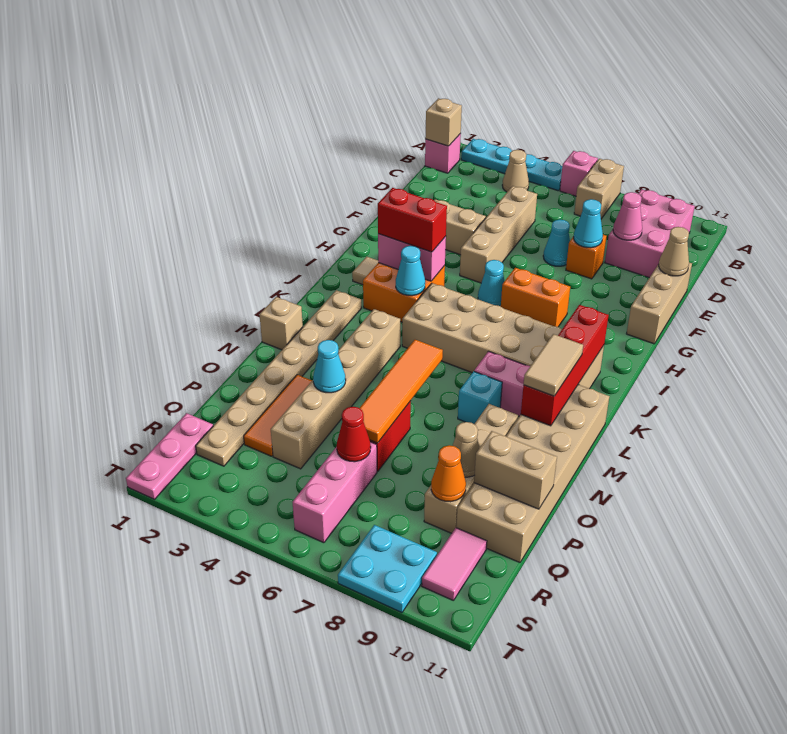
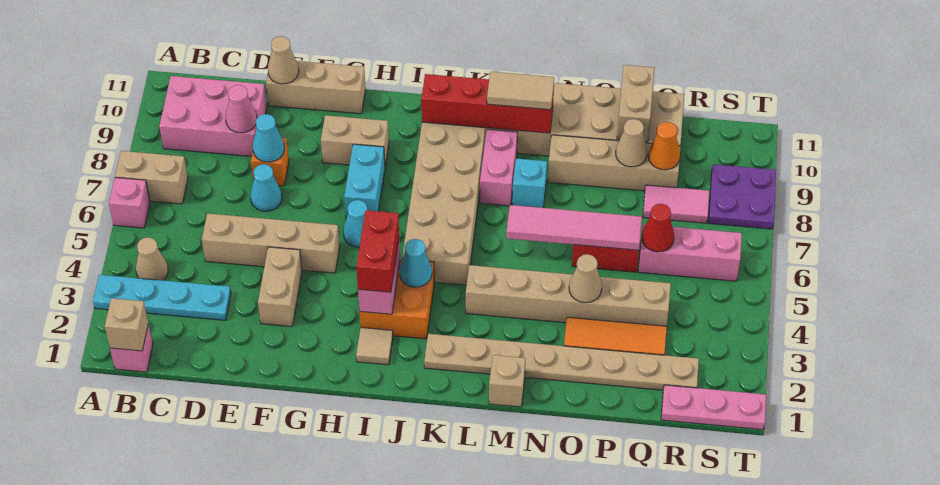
cyan plate A2:A5 level 1 -> cyan plate A3:D3 level 1
none -> tan brick G9:H9 level 1
orange brick H7:H8 level 1 -> cyan brick H7:H8 level 1
orange tile M6:P6 level 2 -> pink tile M6:P6 level 2
cyan cone O4 level 2 -> tan cone O4 level 2
pink tile R10:S10 level 1 -> pink tile Q8:R8 level 1
cyan plate S8:T9 level 1 -> purple plate S8:T9 level 1

